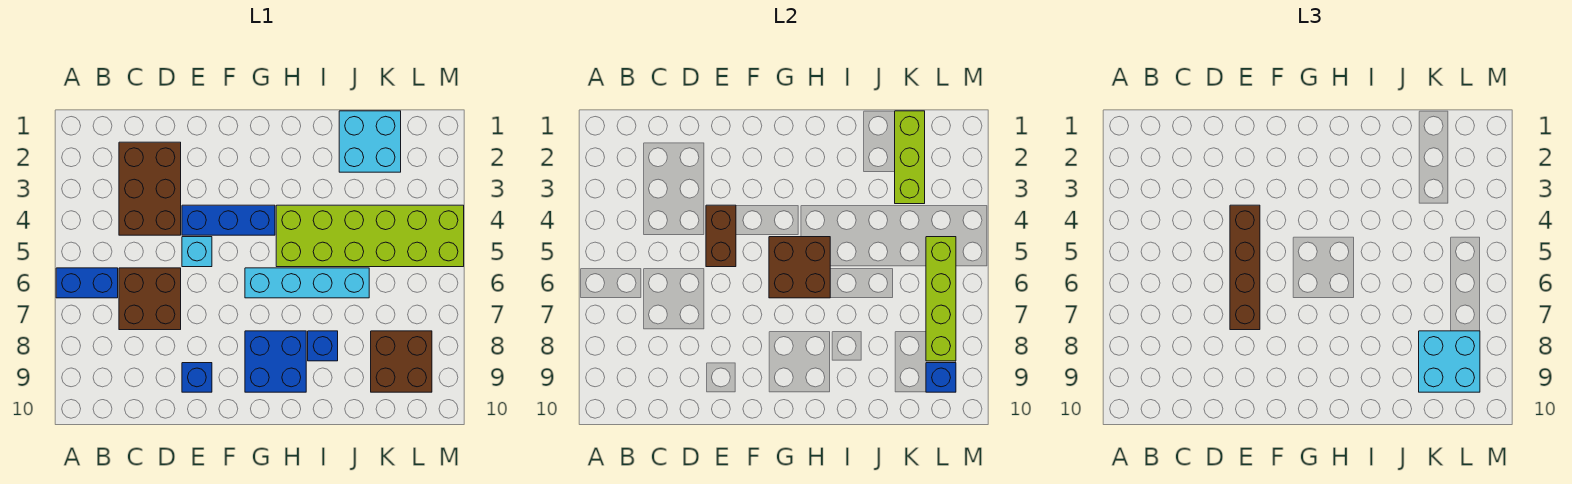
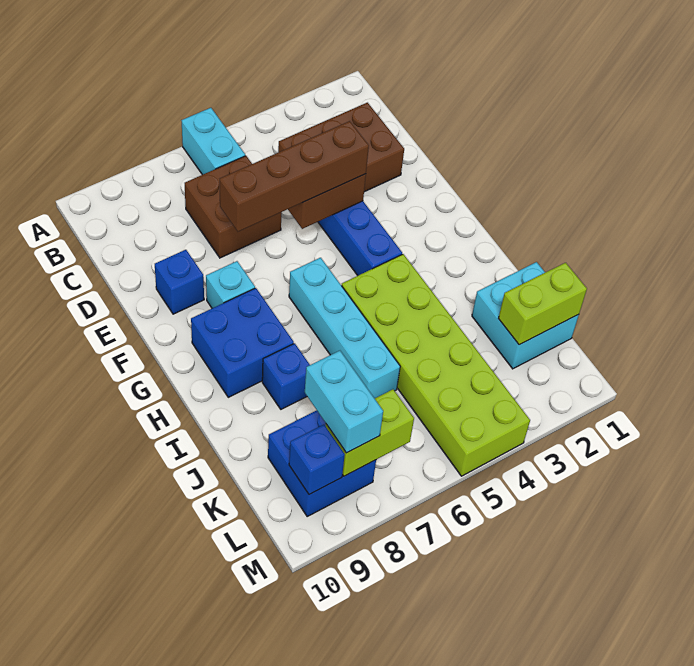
blue brick A6:B6 level 1 -> cyan brick A6:B6 level 1
cyan brick E5 level 1 -> cyan brick F8 level 1
brown brick G5:H6 level 2 -> none
lime brick K1:K3 level 2 -> lime brick K1:K2 level 2
brown brick K8:L9 level 1 -> blue brick K8:L9 level 1
cyan brick K8:L9 level 3 -> cyan brick K8:L8 level 3
lime brick L5:L8 level 2 -> lime brick L7:L8 level 2

